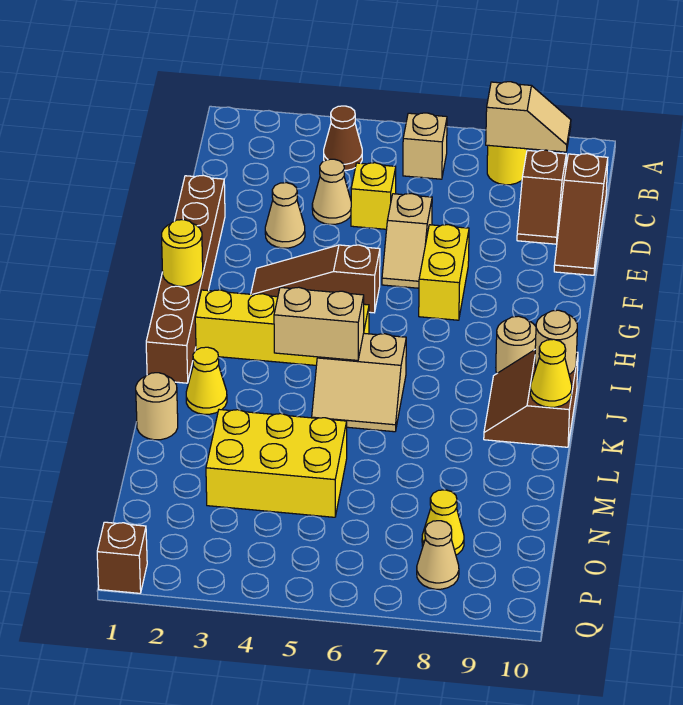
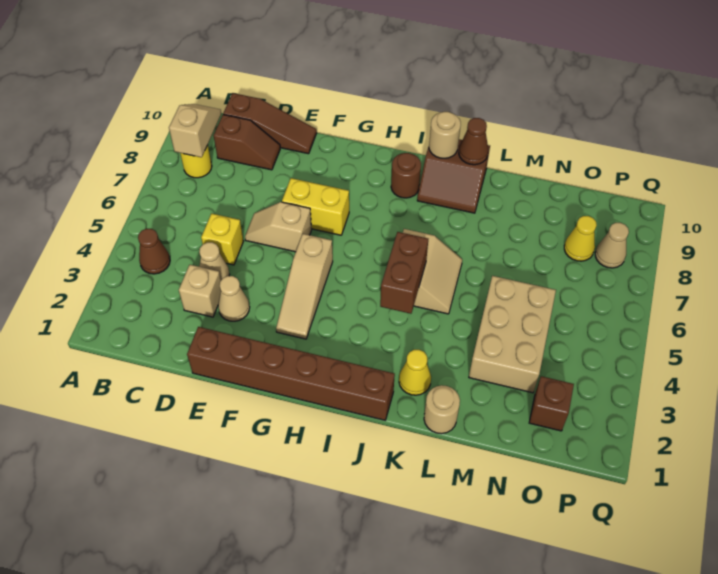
tan brick B6 level 1 -> tan brick D3 level 1
tan slope E6:F6 level 1 top E -> tan slope E6:F6 level 1 top F
brown slope G3:G5 level 1 top 5 -> tan slope G3:G5 level 1 top 5
yellow round brick H1 level 2 -> none
yellow brick I2:I5 level 1 -> none
tan round brick I9 level 1 -> brown round brick I9 level 1
tan brick J4:J5 level 2 -> brown brick J4:J5 level 2
yellow cone K10 level 2 -> brown cone K10 level 2
yellow brick M3:N5 level 1 -> tan brick M3:N5 level 1
brown brick Q1 level 1 -> brown brick O2 level 1

